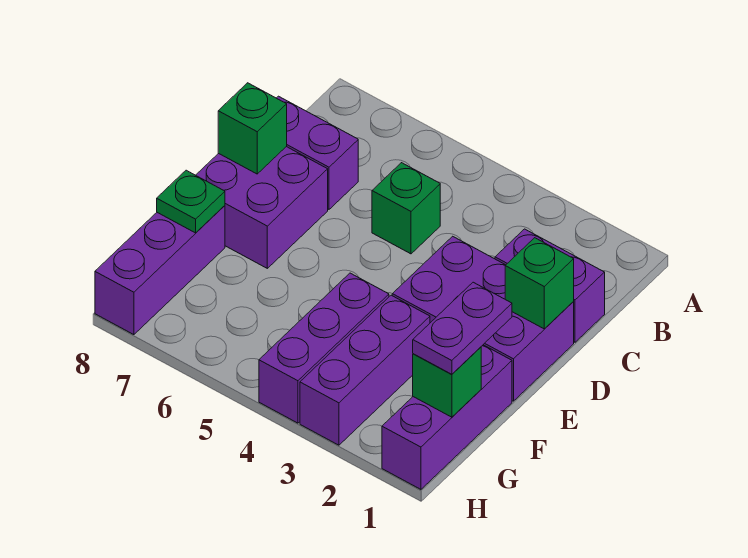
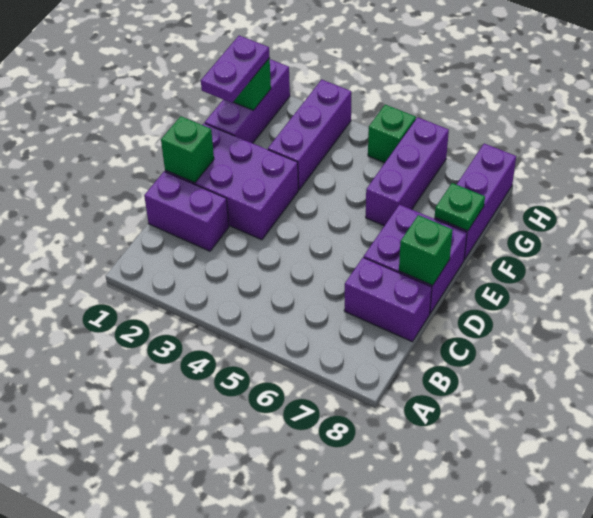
green brick C5 level 1 -> green brick H5 level 1
purple brick F4:H4 level 1 -> purple brick F6:H6 level 1

